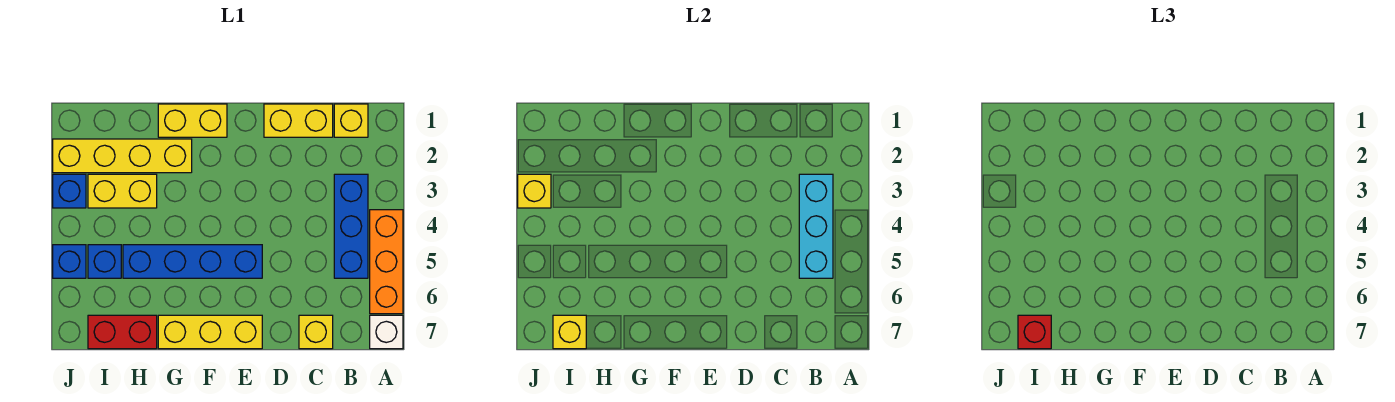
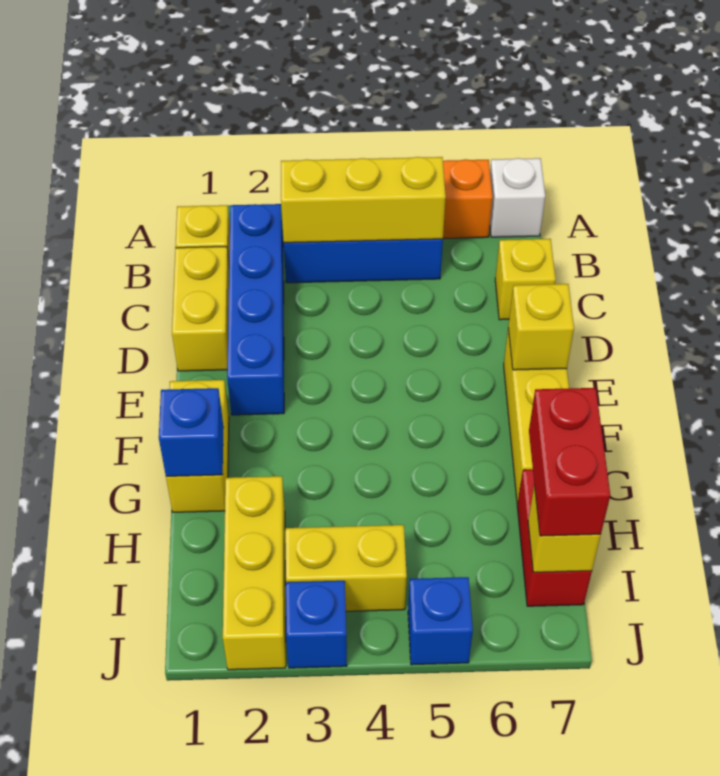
cyan brick B3:B5 level 2 -> yellow brick B3:B5 level 2
blue brick E5:H5 level 1 -> blue brick B2:E2 level 1
yellow brick G2:J2 level 1 -> yellow brick H2:J2 level 1
yellow brick H3:I3 level 1 -> yellow brick I3:I4 level 1
blue brick I5 level 1 -> blue brick G1 level 2
red brick I7 level 3 -> red brick H7:I7 level 3
yellow brick J3 level 2 -> yellow brick E7 level 2

